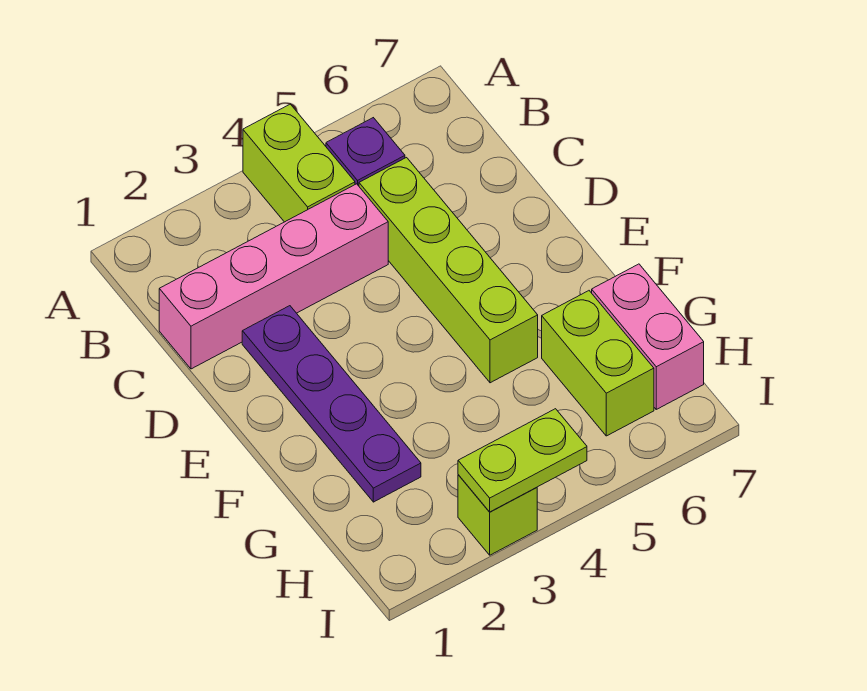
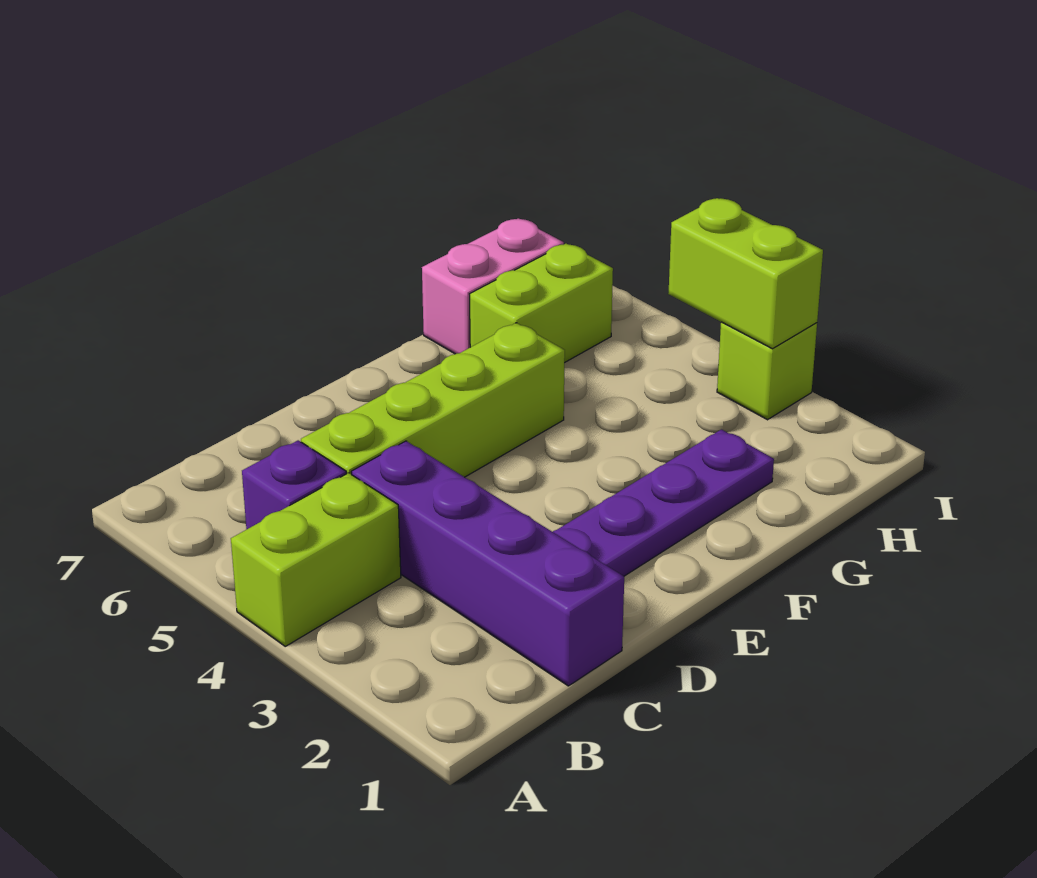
pink brick C1:C4 level 1 -> purple brick C1:C4 level 1
lime plate I3:I4 level 2 -> lime brick I3:I4 level 2

